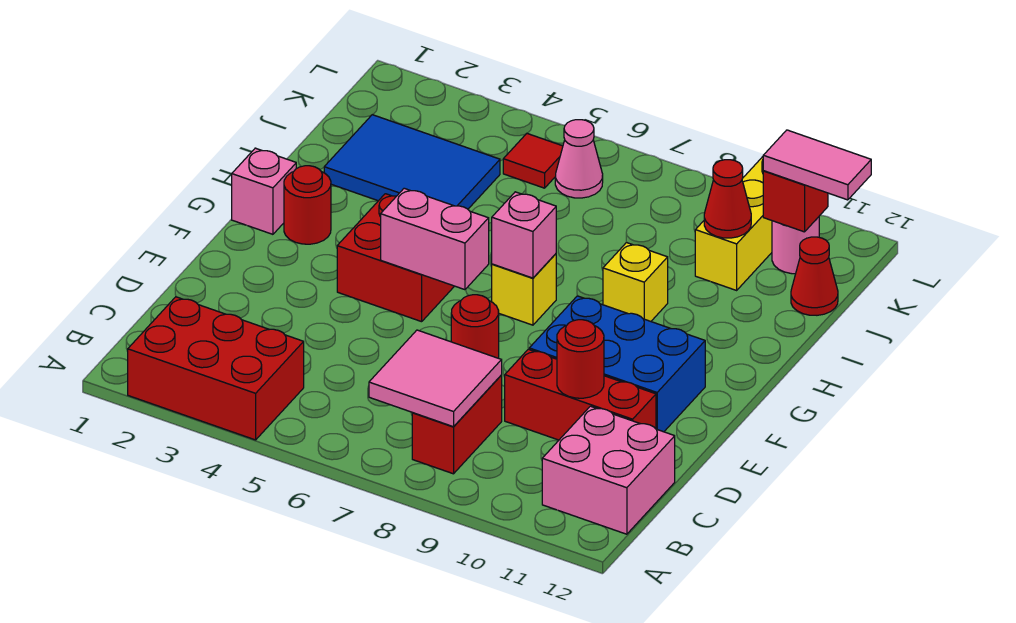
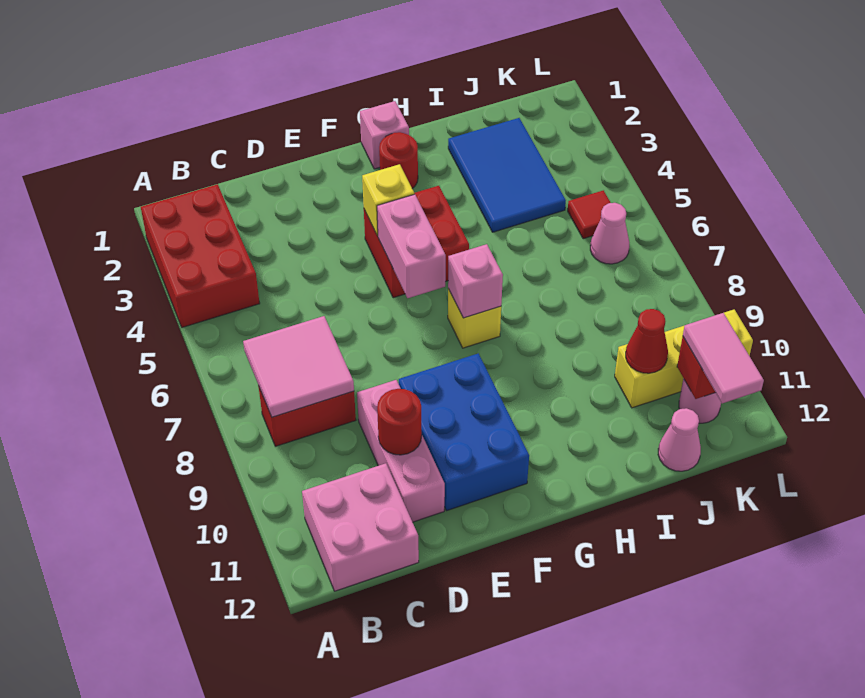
red brick D9:D11 level 1 -> pink brick D9:D11 level 1
red round brick E7 level 1 -> none
yellow brick H9 level 1 -> yellow brick F4 level 2
red cone J12 level 1 -> pink cone J12 level 1

